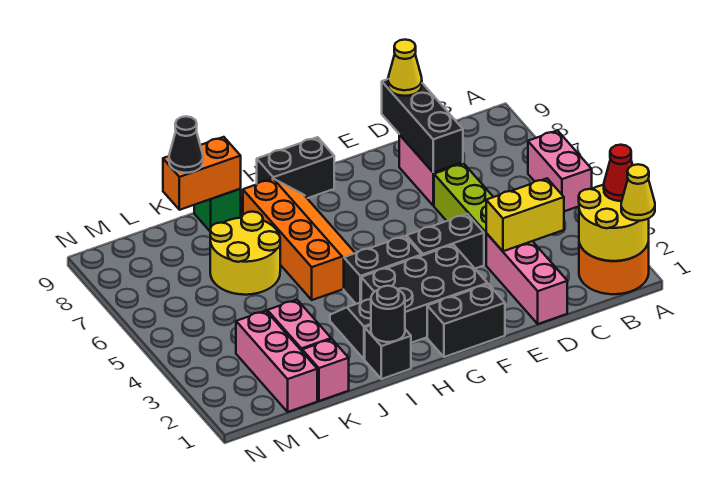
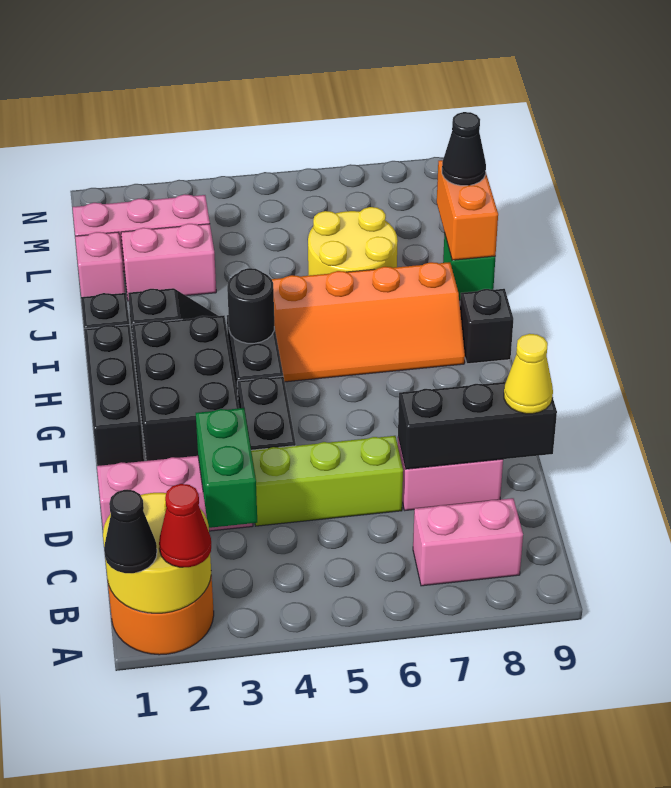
yellow cone A1 level 3 -> black cone A1 level 3
pink brick A5:A6 level 1 -> pink brick B7:B8 level 1
yellow brick C3:D3 level 2 -> green brick C3:D3 level 2
black brick F1:G1 level 1 -> black brick F1:H1 level 1
black brick G9:H9 level 1 -> black brick H9 level 1
black round brick I1 level 2 -> black round brick H4 level 2

